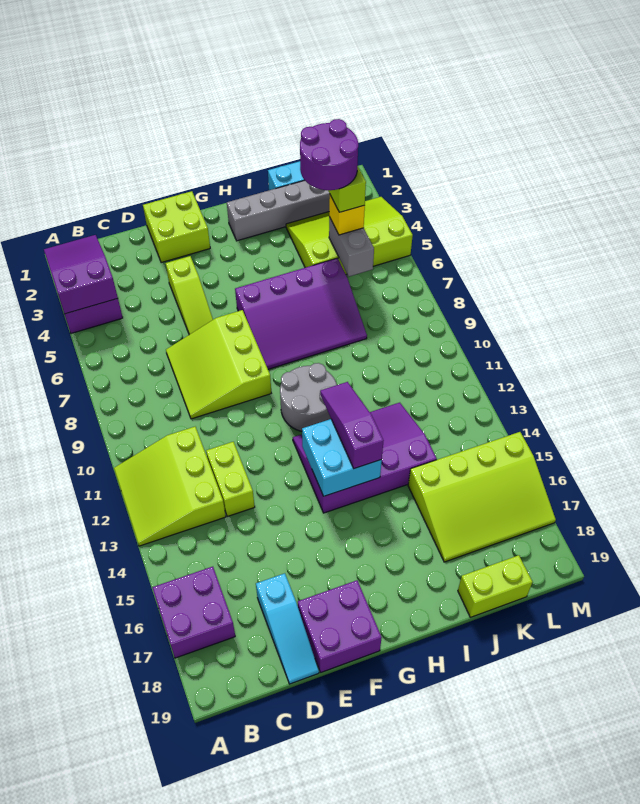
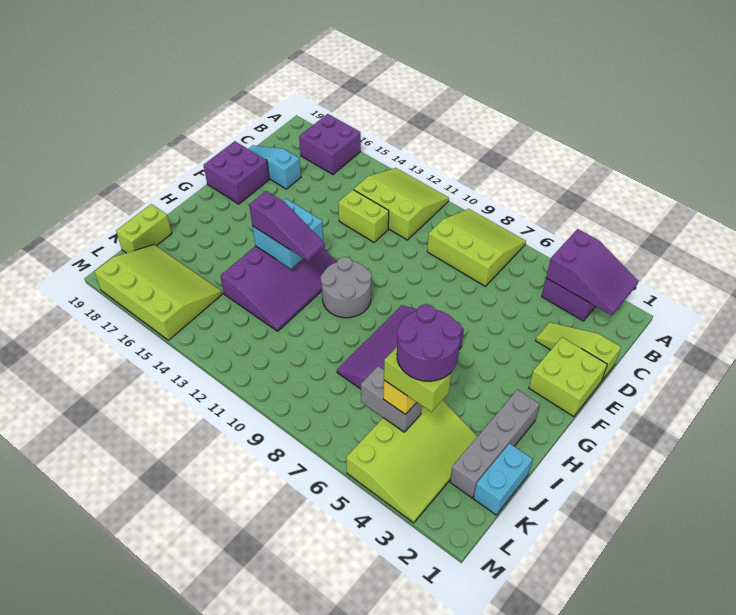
lime slope D7:F9 level 1 top F -> lime slope A7:C9 level 1 top C
lime slope E4:E6 level 1 top 4 -> lime slope D1:D3 level 1 top 1
lime slope J15:M17 level 1 top 15 -> lime slope K15:M18 level 1 top M

